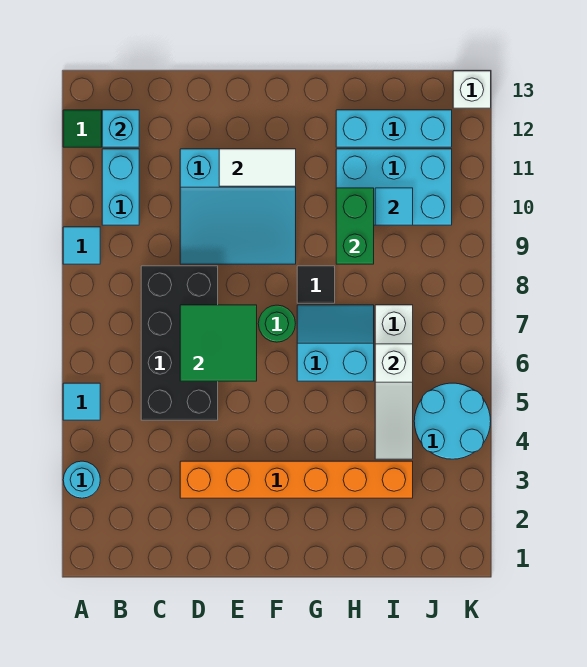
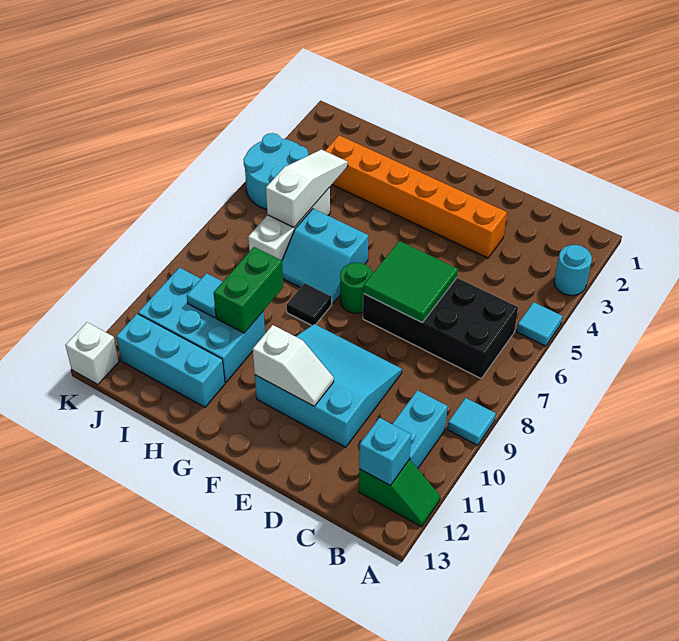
black brick C5:D8 level 1 -> black brick B6:E7 level 1
white tile E11:F11 level 2 -> white slope E11:F11 level 2 top F

